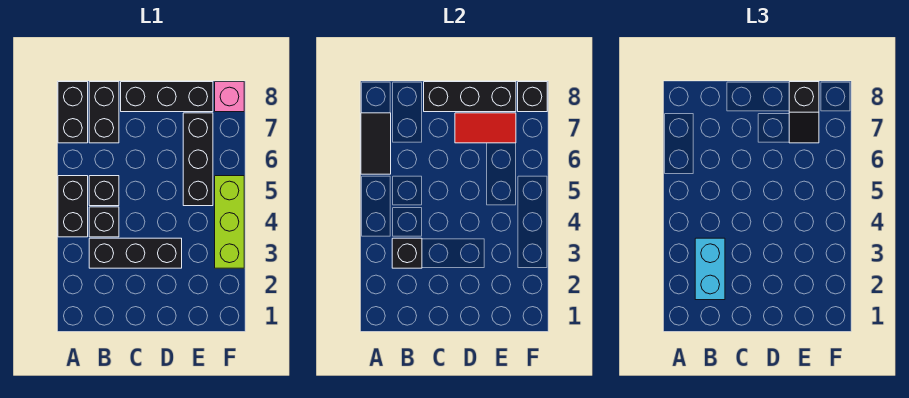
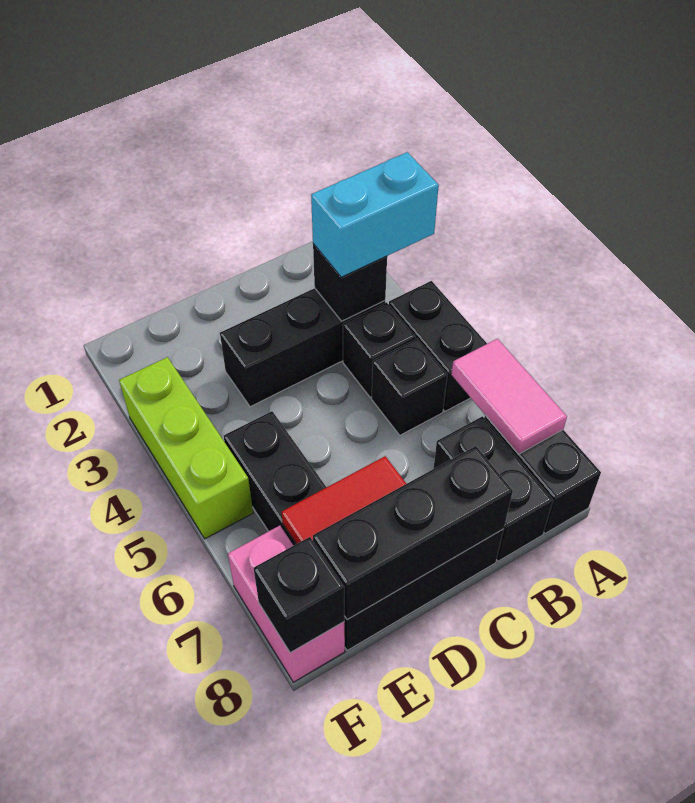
black tile A6:A7 level 2 -> pink tile A6:A7 level 2
cyan brick B2:B3 level 3 -> cyan brick A3:B3 level 3
black slope E7:E8 level 3 top 8 -> none
pink brick F8 level 1 -> pink brick F7:F8 level 1

